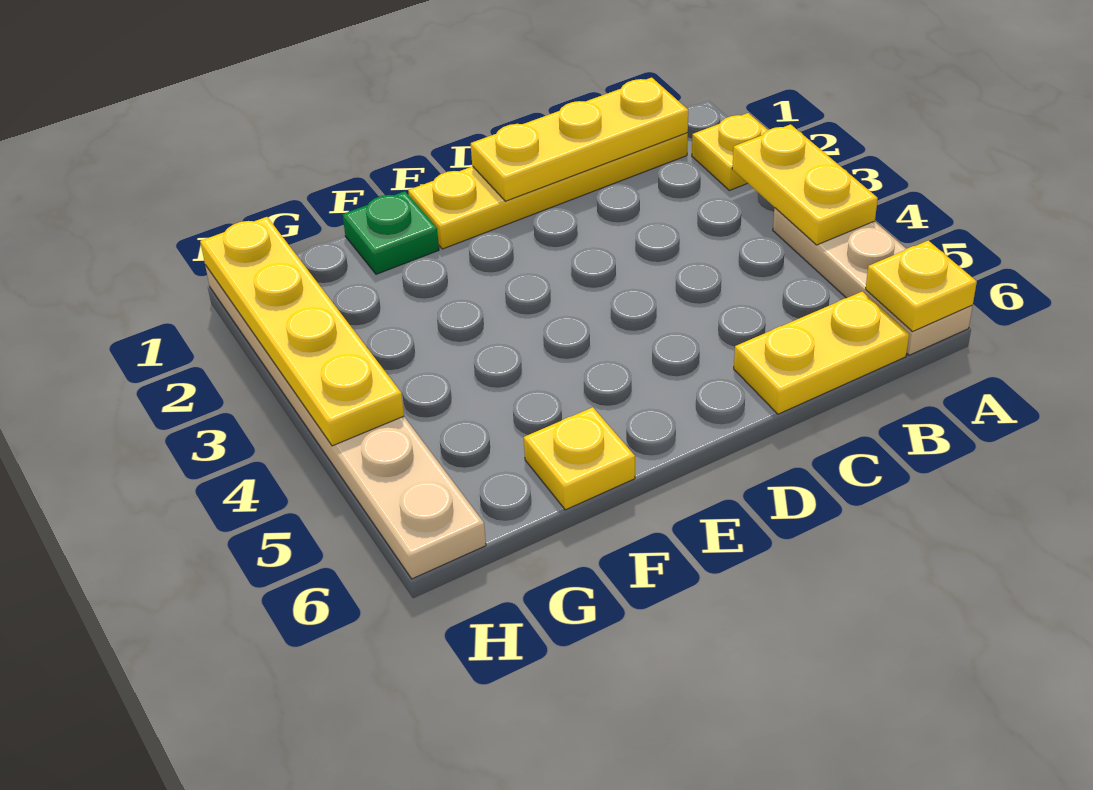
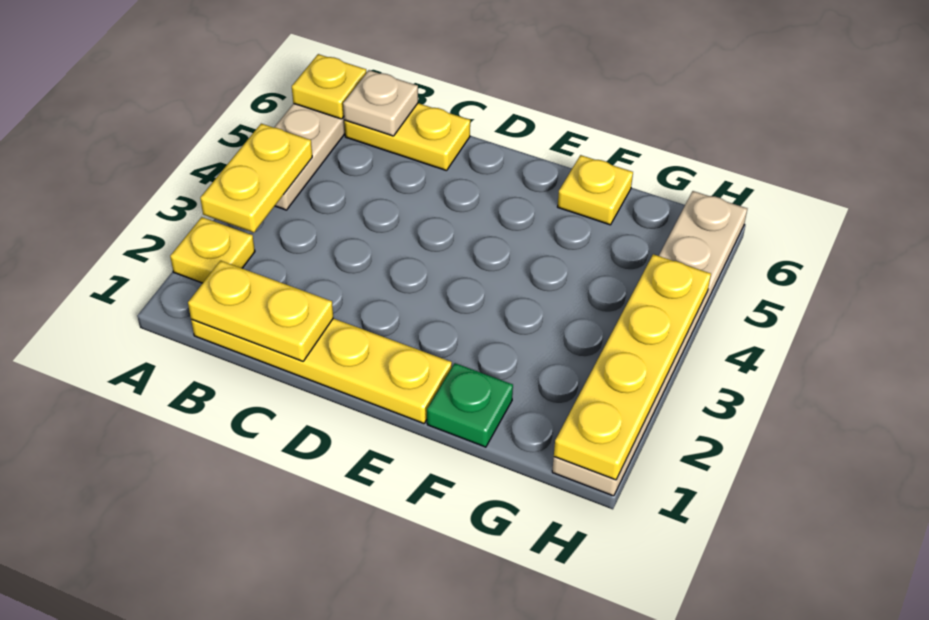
yellow plate B1:D1 level 2 -> yellow plate B1:C1 level 2
none -> tan plate B6 level 2

